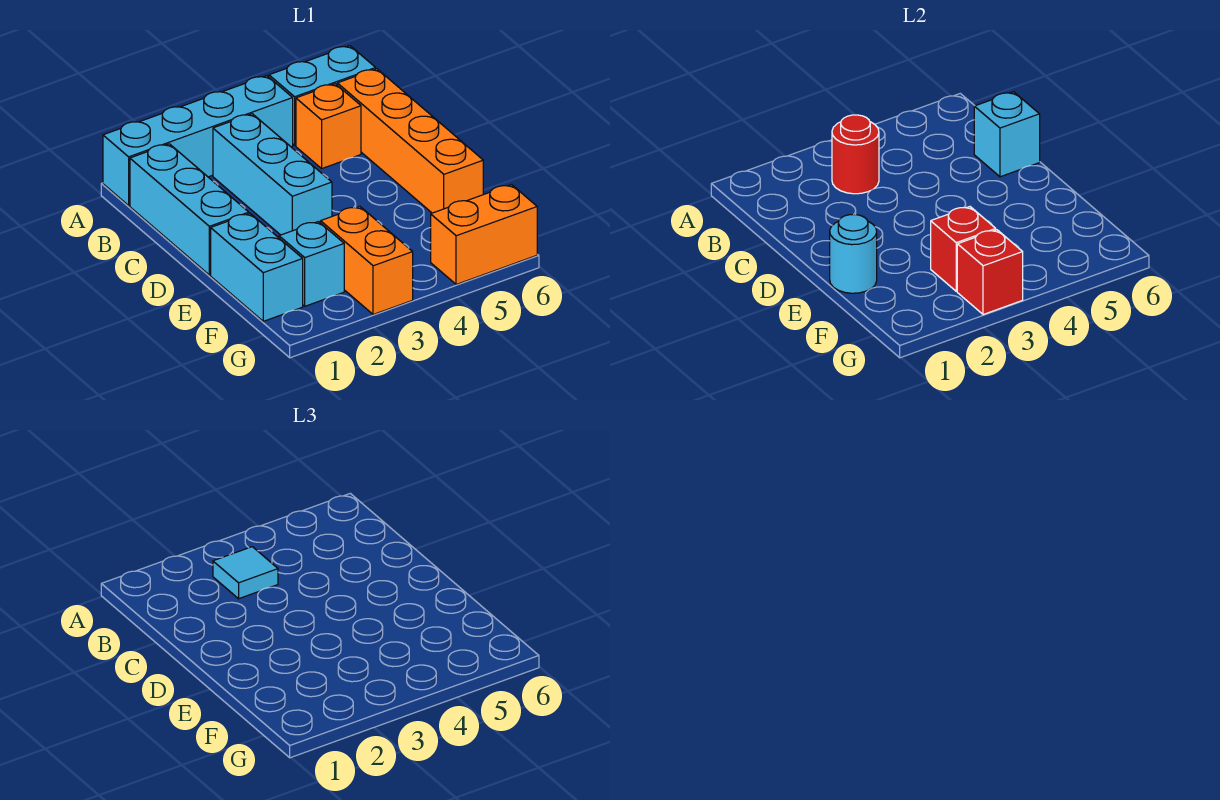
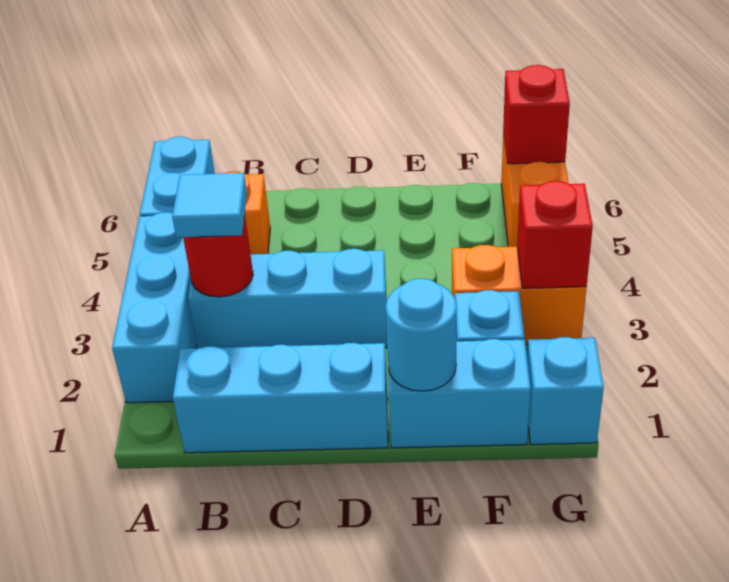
cyan brick A1:A4 level 1 -> cyan brick A2:A4 level 1
orange brick B6:E6 level 1 -> none
cyan brick C6 level 2 -> cyan brick G1 level 1
red brick F3 level 2 -> red brick G6 level 2

